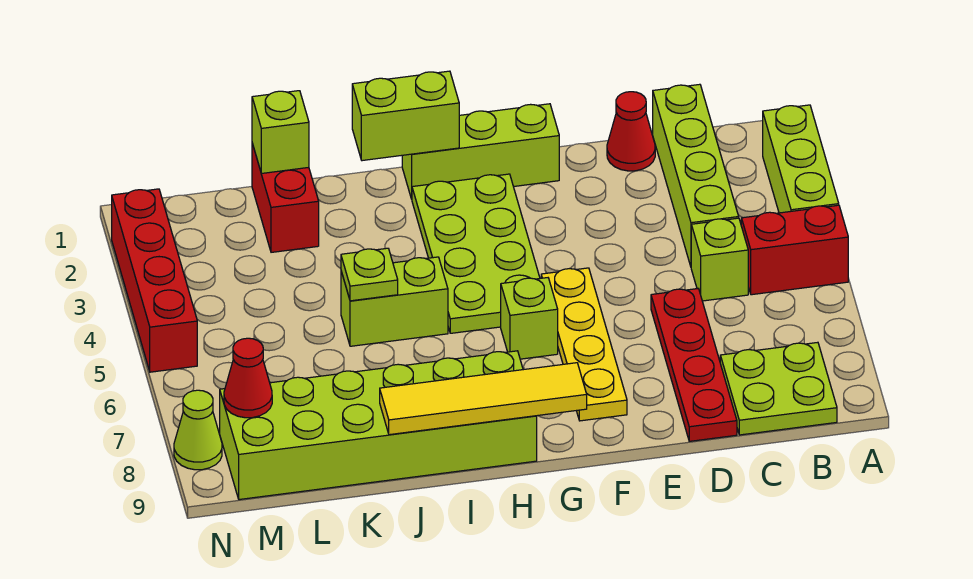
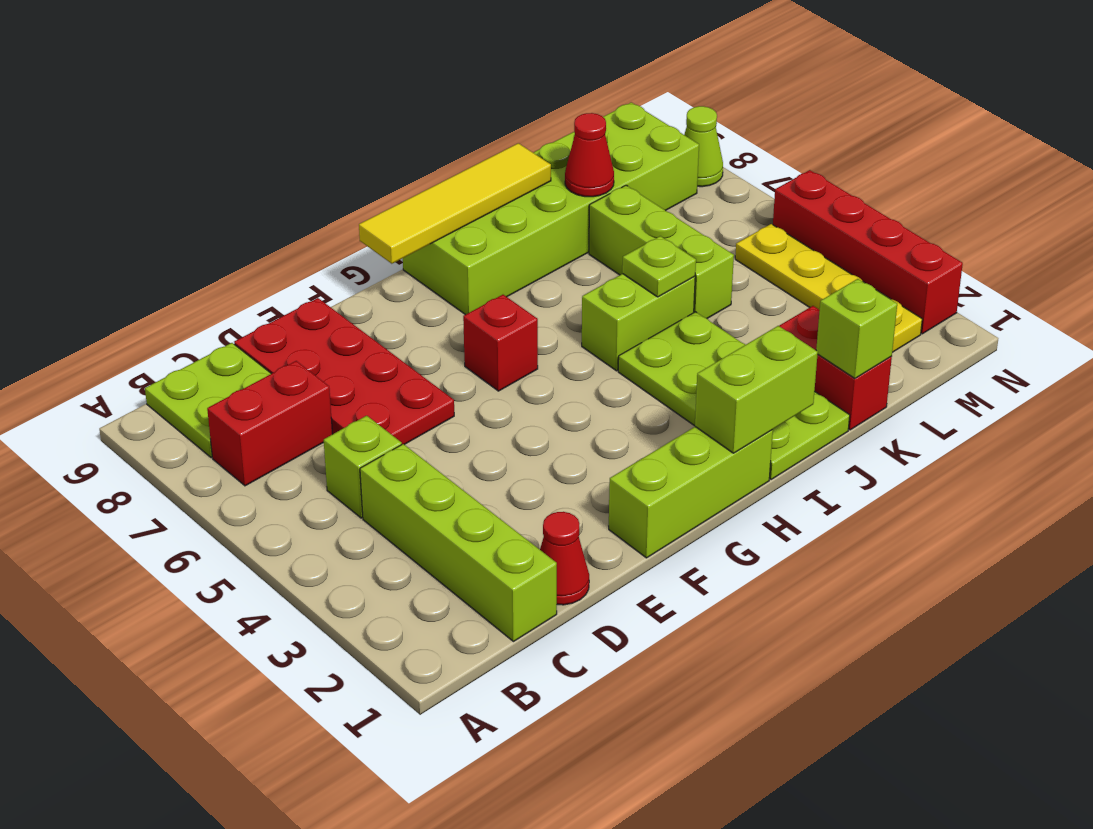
lime brick A2:A4 level 1 -> lime brick K5:K7 level 1
red brick A5:B5 level 1 -> red brick B7:C7 level 1
red plate D6:D9 level 1 -> red plate D6:E9 level 1
yellow plate F5:F8 level 1 -> yellow plate M2:M5 level 1
lime plate G2:H5 level 1 -> lime plate I1:J4 level 1
lime brick G6 level 1 -> red brick G6 level 1
red cone M8 level 2 -> red cone K8 level 2

